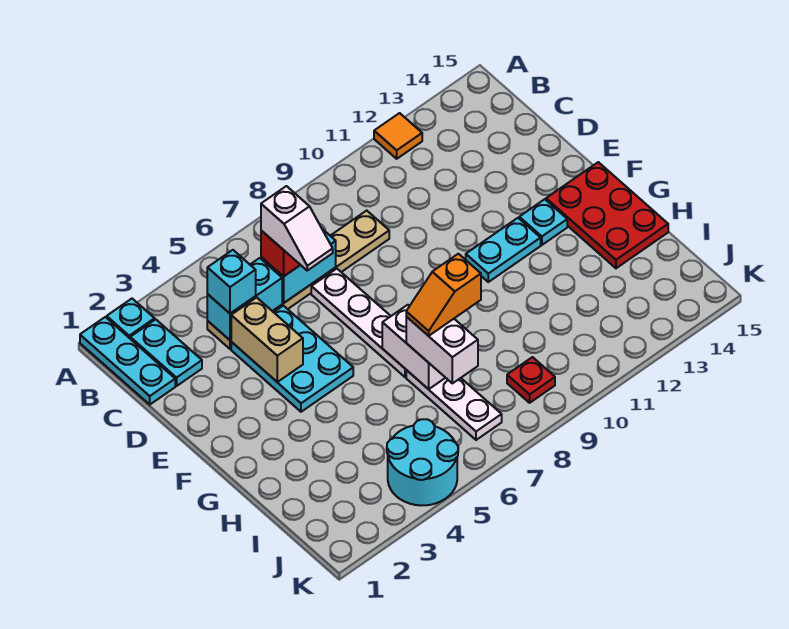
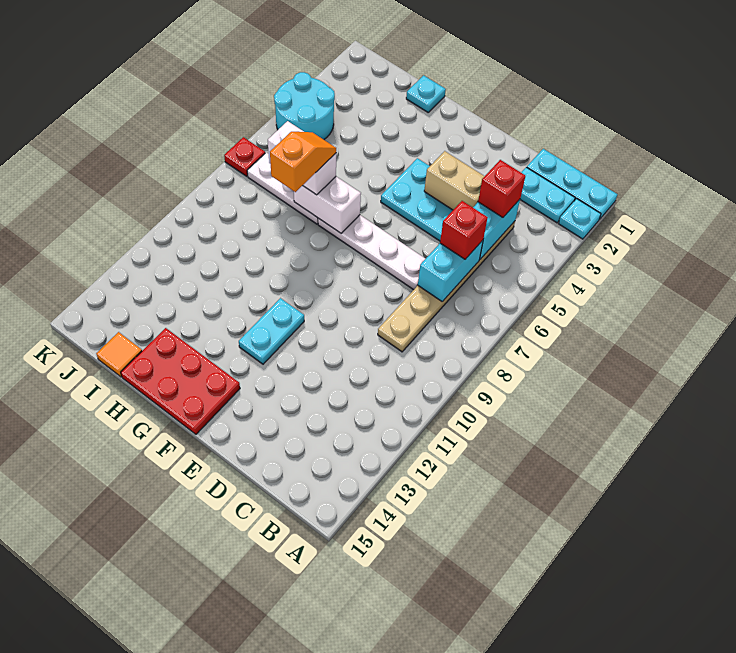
orange tile A12 level 1 -> orange tile I15 level 1
cyan brick C4 level 3 -> red brick C4 level 3
white slope C6:D6 level 4 top C -> none
cyan plate F13 level 1 -> cyan plate H1 level 1
red plate J9 level 1 -> red plate K7 level 1

